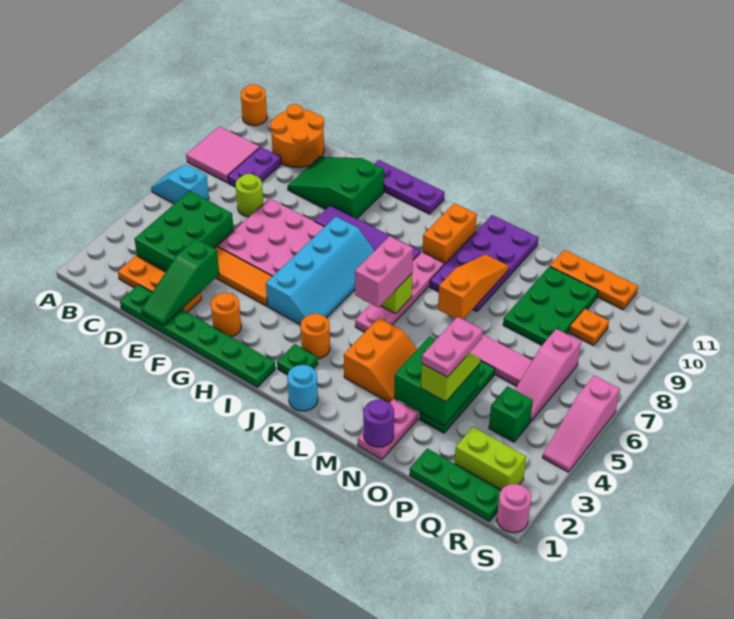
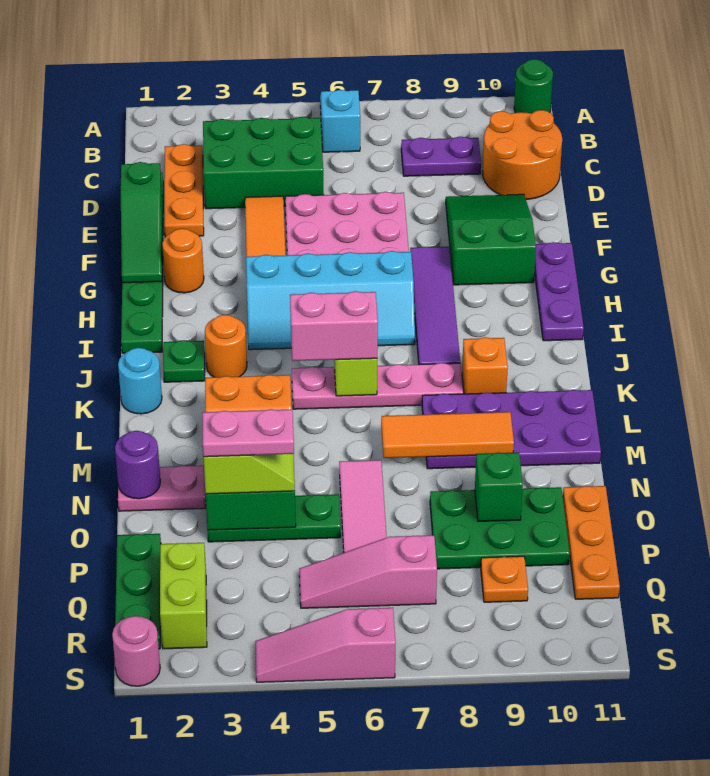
pink tile A8:B9 level 1 -> none
orange round brick A11 level 1 -> green round brick A11 level 1
lime round brick D7 level 1 -> none
green slope E1:E3 level 2 top 3 -> green slope E1:G1 level 2 top E
orange brick K9:K10 level 1 -> orange brick K9 level 1
orange slope M7:M9 level 2 top 7 -> orange tile M7:M9 level 2
green brick Q4 level 1 -> green brick O9 level 2

